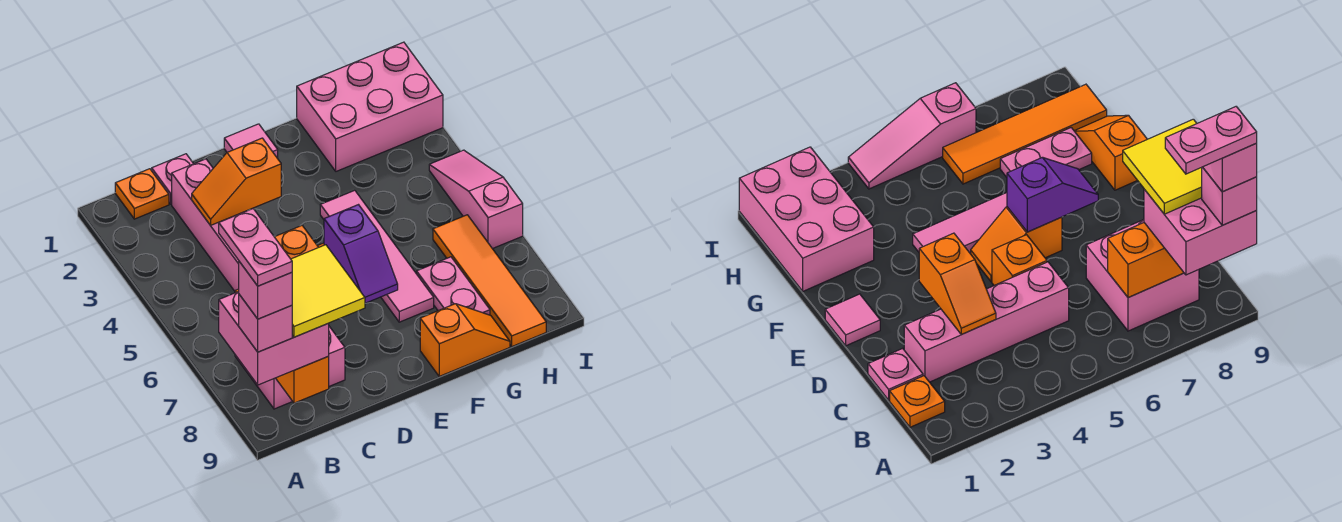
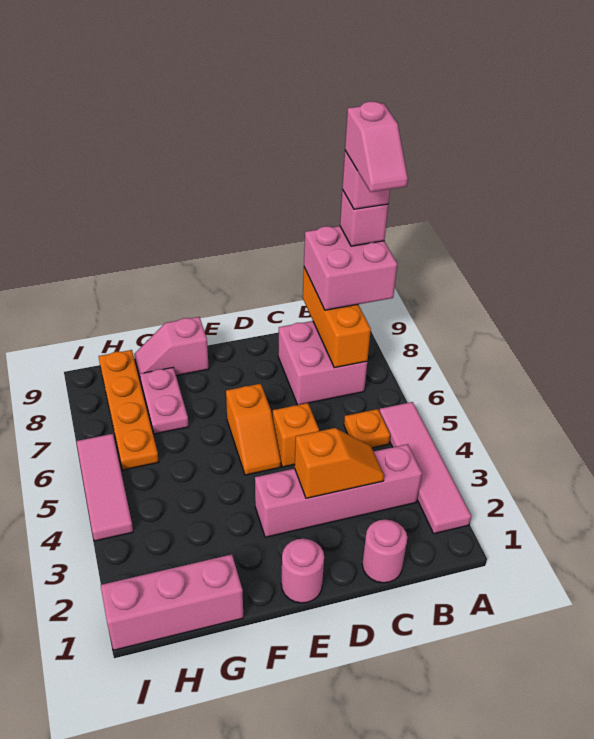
pink plate A8:A9 level 6 -> pink slope A8:A9 level 6 top 9
orange plate B1 level 1 -> orange plate B5 level 1
yellow tile B8:C9 level 4 -> none
pink plate C1 level 1 -> pink round brick C1 level 1
pink brick C2:C5 level 1 -> pink brick B3:E3 level 1
pink tile E1 level 1 -> pink round brick E1 level 1
purple slope E6:E7 level 2 top 6 -> none
pink tile F4:F7 level 1 -> pink tile A2:A5 level 1
orange slope F9:G9 level 1 top F -> pink slope F9:G9 level 1 top F
pink brick G1:I2 level 1 -> pink brick G1:I1 level 1
orange tile H6:H9 level 1 -> orange plate H6:H9 level 1
pink slope I4:I6 level 1 top 6 -> pink tile I4:I6 level 1

